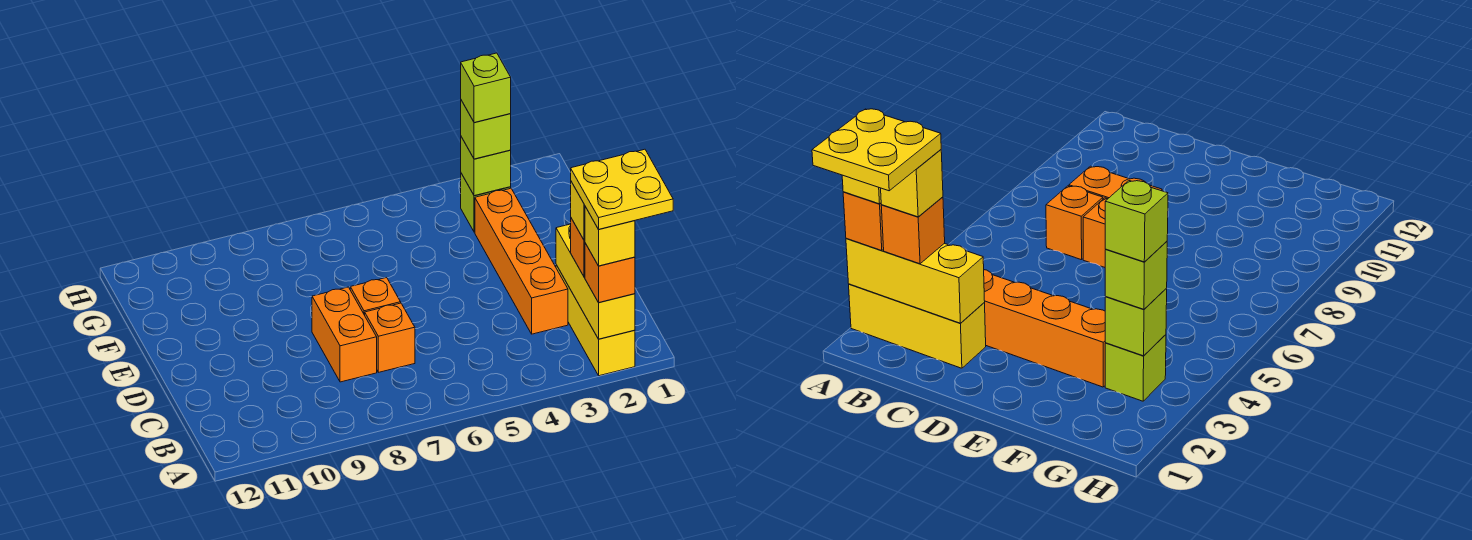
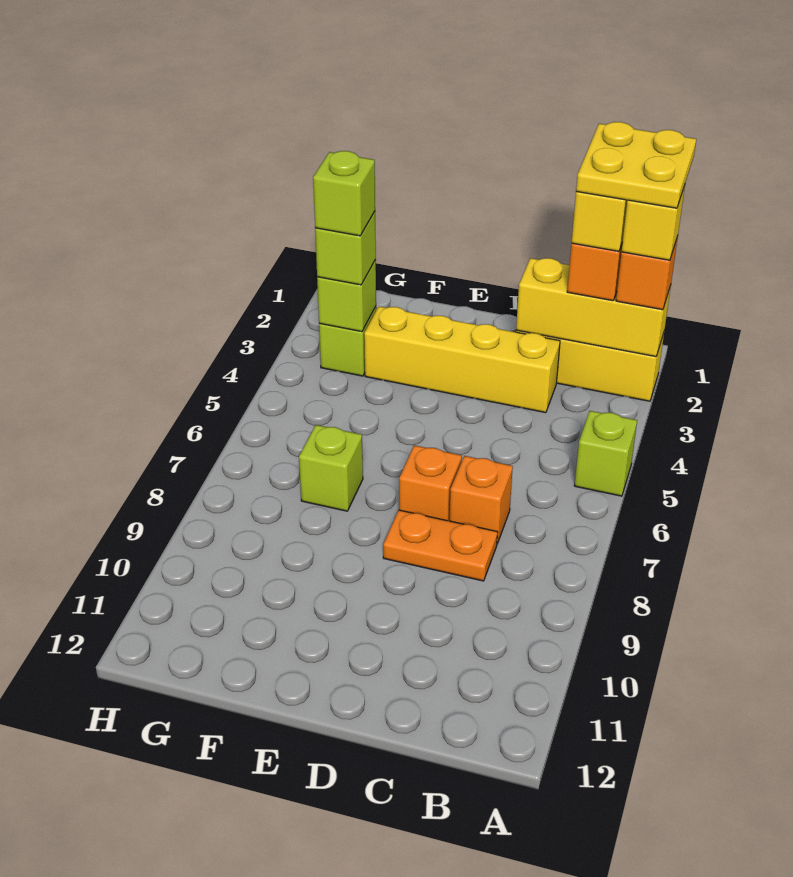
none -> lime brick A5 level 1
orange brick C3:F3 level 1 -> yellow brick C3:F3 level 1
orange brick C8:D8 level 1 -> orange plate C8:D8 level 1
none -> lime brick F7 level 1

